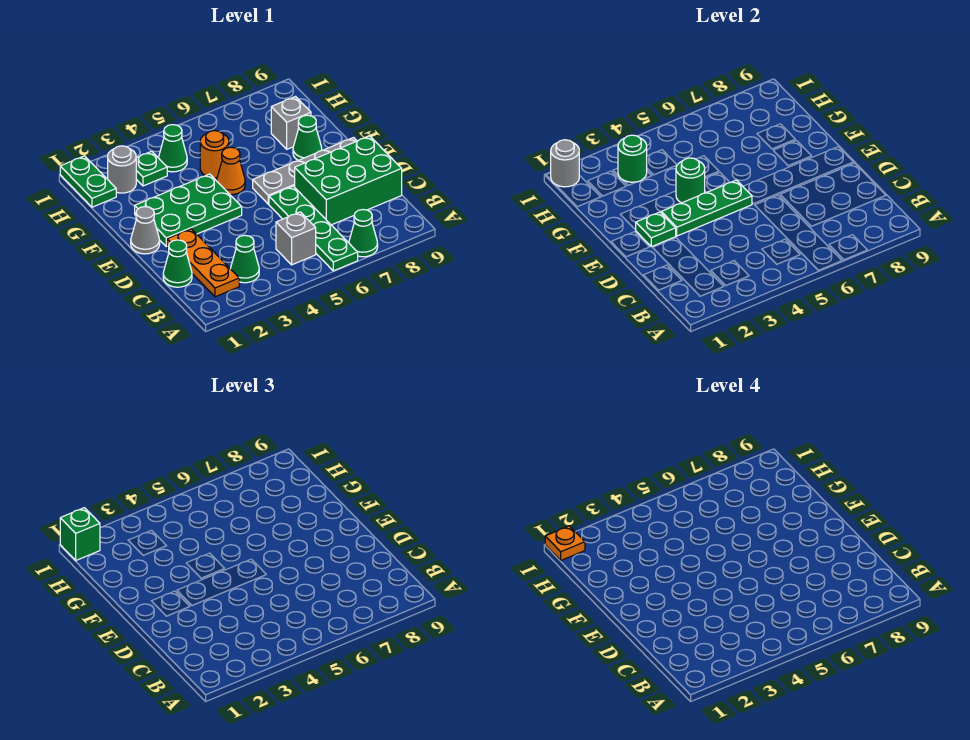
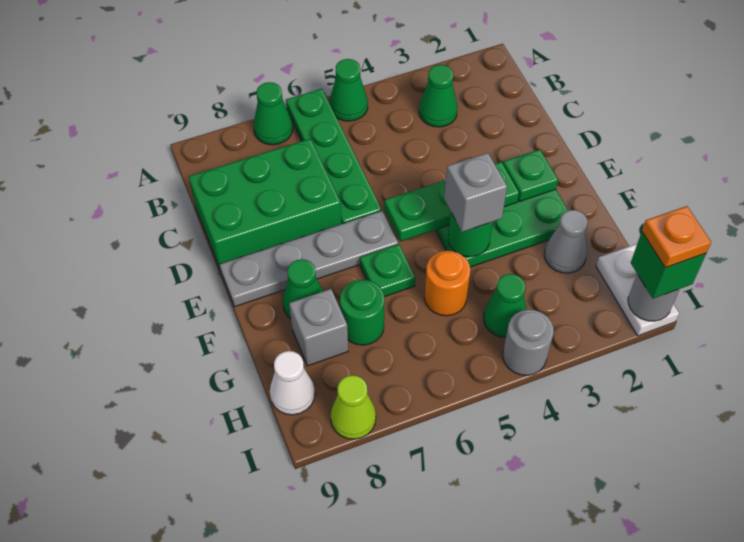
orange plate B2:D2 level 1 -> none
grey brick B5 level 1 -> grey brick F4 level 3
green cone C1 level 1 -> green cone A5 level 1
grey cone E1 level 1 -> grey cone G2 level 1
orange cone F5 level 1 -> none
green plate H1:I1 level 1 -> white plate H1:I1 level 1
grey round brick H2 level 1 -> grey round brick I4 level 1
green plate H3 level 1 -> green plate F6 level 1
green round brick H3 level 2 -> green round brick G7 level 1
none -> white cone H9 level 1
none -> lime cone I8 level 1

